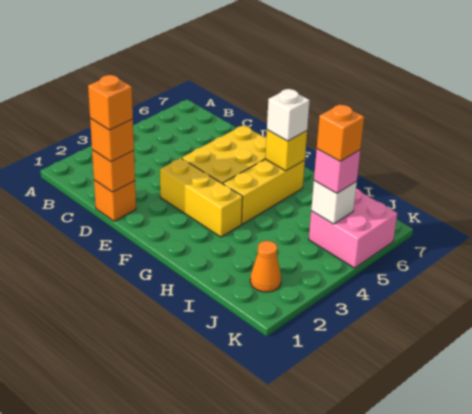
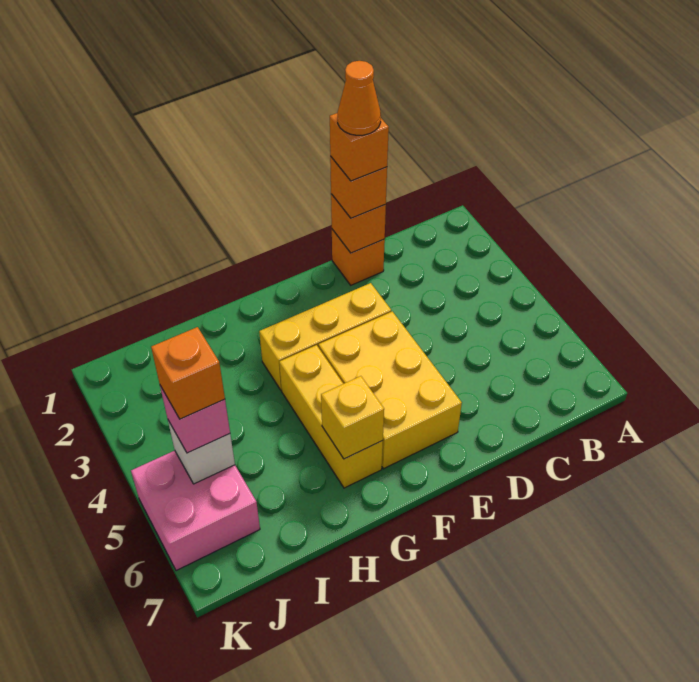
white brick G6 level 3 -> none
orange cone J2 level 1 -> orange cone D1 level 5

